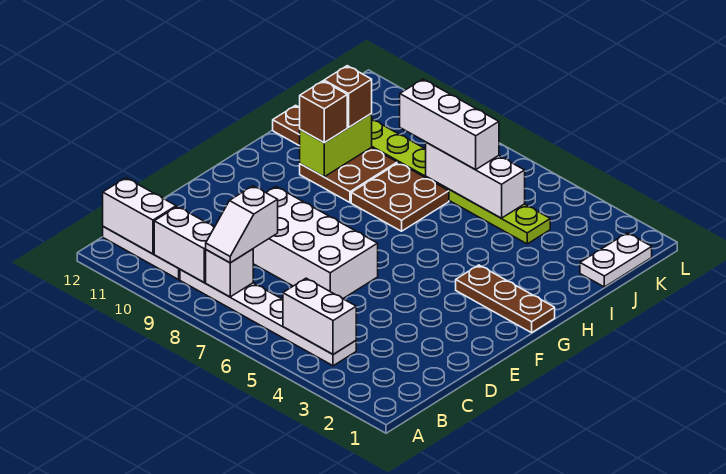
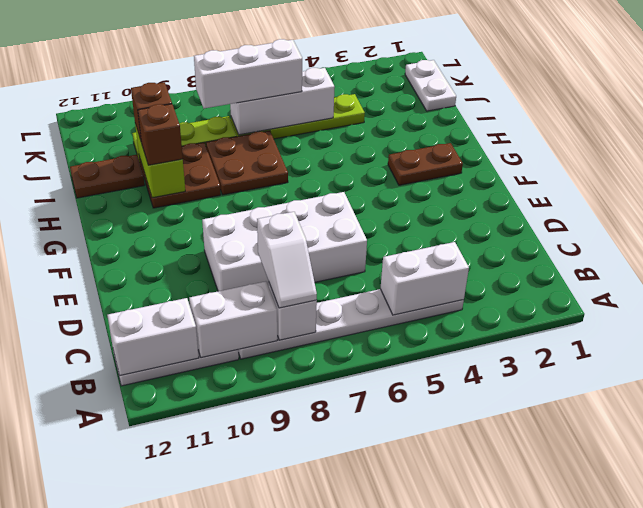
brown plate G1:G3 level 1 -> brown plate G2:G3 level 1

